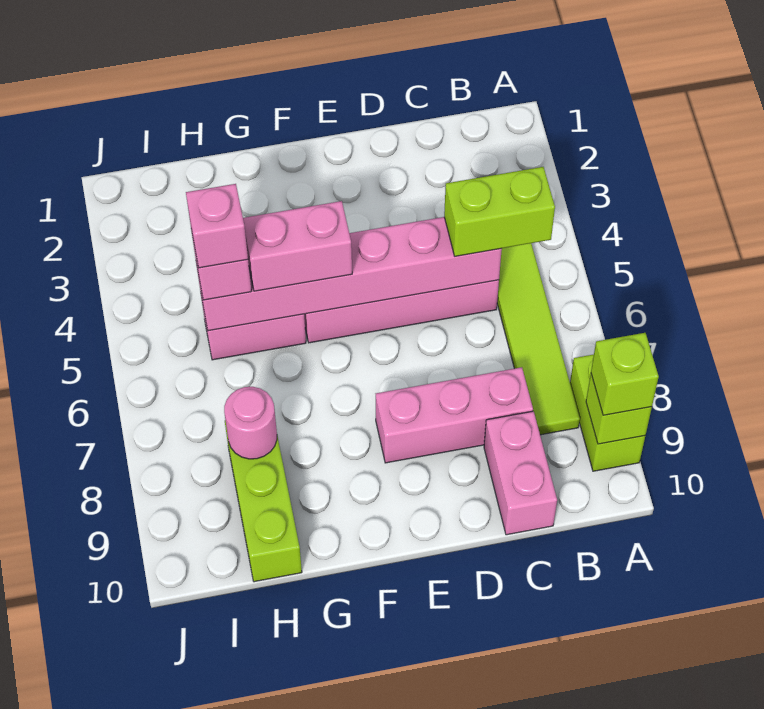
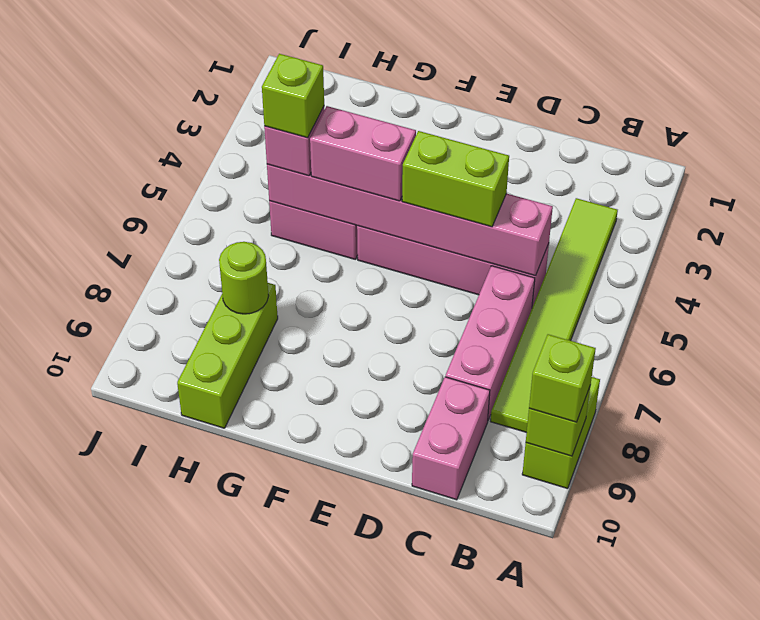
lime brick B5:C5 level 3 -> lime brick D5:E5 level 3
pink brick C8:E8 level 1 -> pink brick C6:C8 level 1
pink brick H5 level 4 -> lime brick H5 level 4
pink round brick H8 level 2 -> lime round brick H8 level 2

